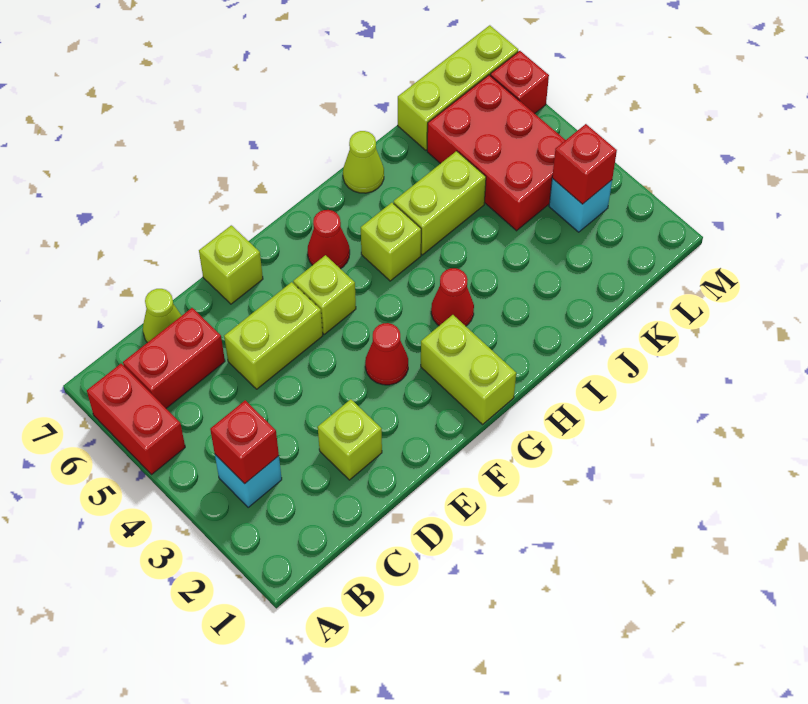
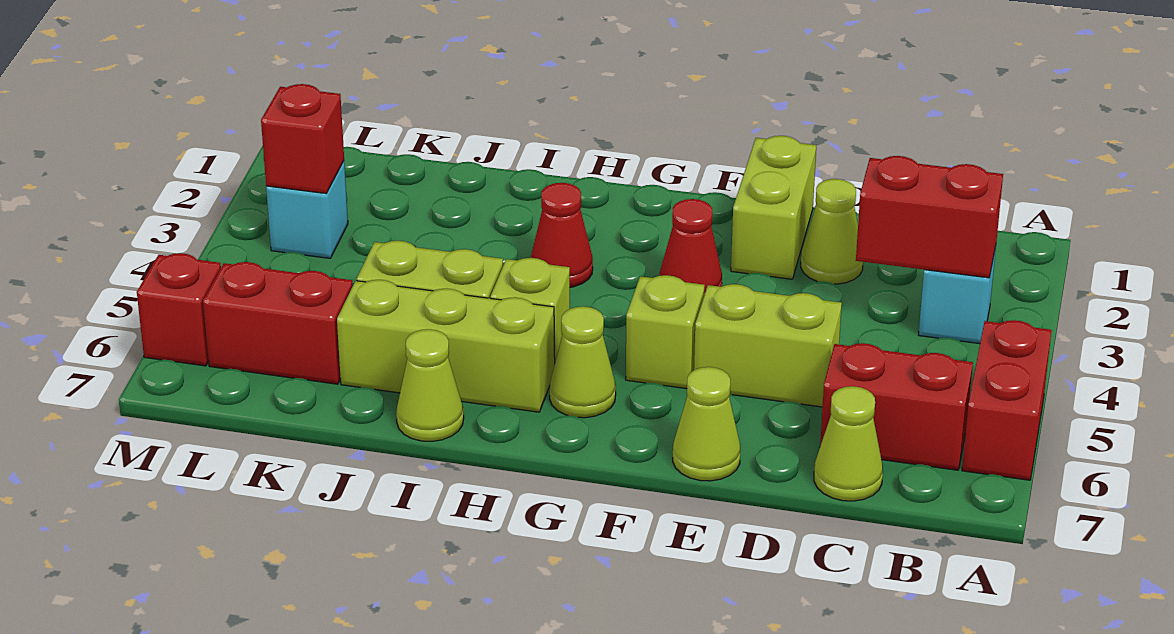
red brick B3 level 2 -> red brick B3:C3 level 2
lime brick D2 level 1 -> lime cone D2 level 1
lime brick E7 level 1 -> lime cone E7 level 1
lime brick G1:G2 level 1 -> lime brick E1:E2 level 1
red cone G6 level 1 -> lime cone G6 level 1
red brick K4:L6 level 1 -> red brick K6:L6 level 1
lime brick K7:M7 level 1 -> lime brick H6:J6 level 1

